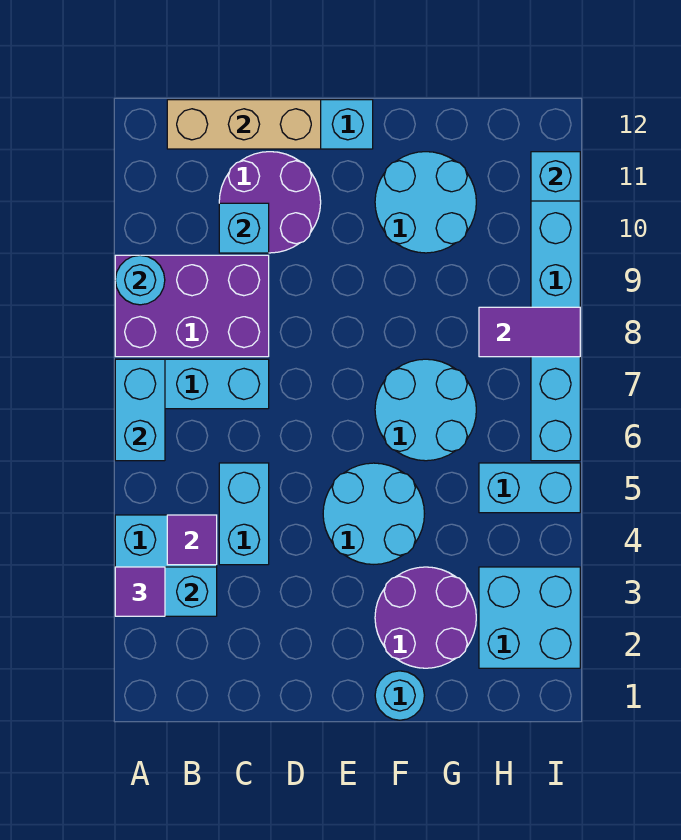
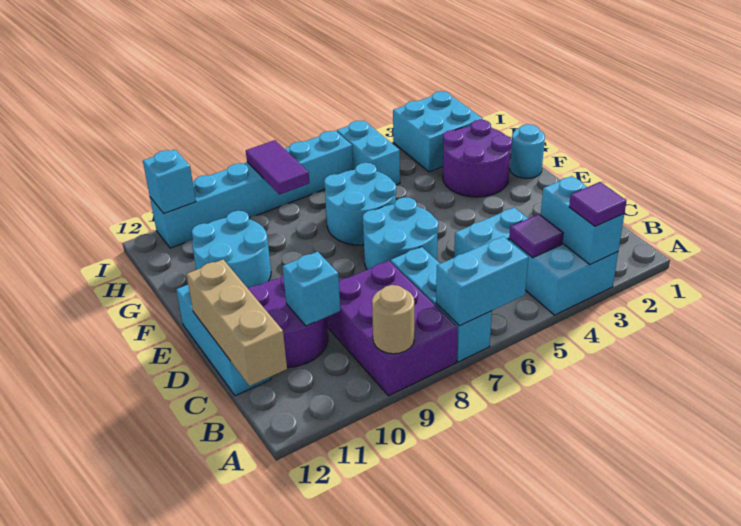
cyan round brick A9 level 2 -> tan round brick A9 level 2
cyan round brick E4:F5 level 1 -> cyan round brick D6:E7 level 1

